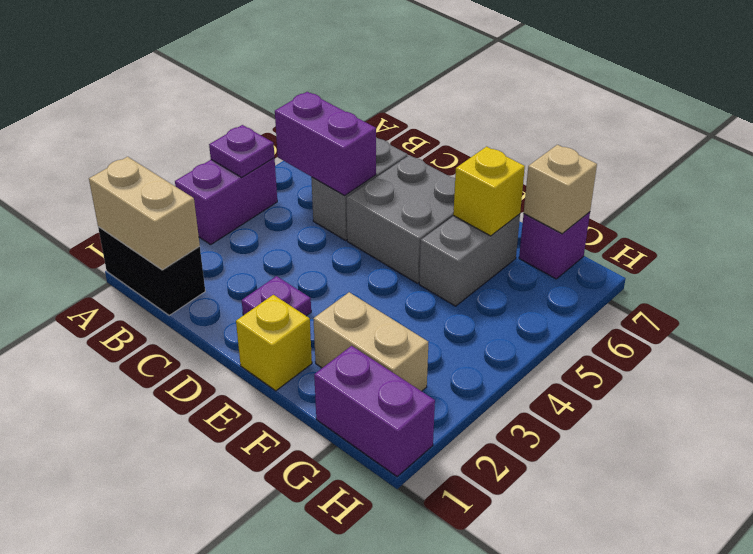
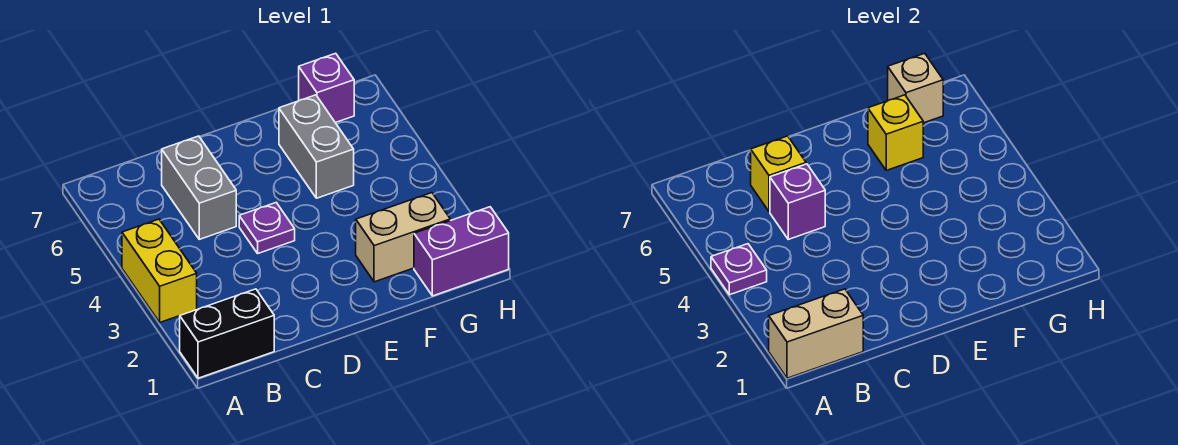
purple brick A3:A4 level 1 -> yellow brick A3:A4 level 1
purple brick B5:C5 level 2 -> purple brick C5 level 2
purple plate D2 level 1 -> purple plate D4 level 1
grey brick D5:E6 level 1 -> none
yellow brick E1 level 1 -> yellow brick C6 level 2

